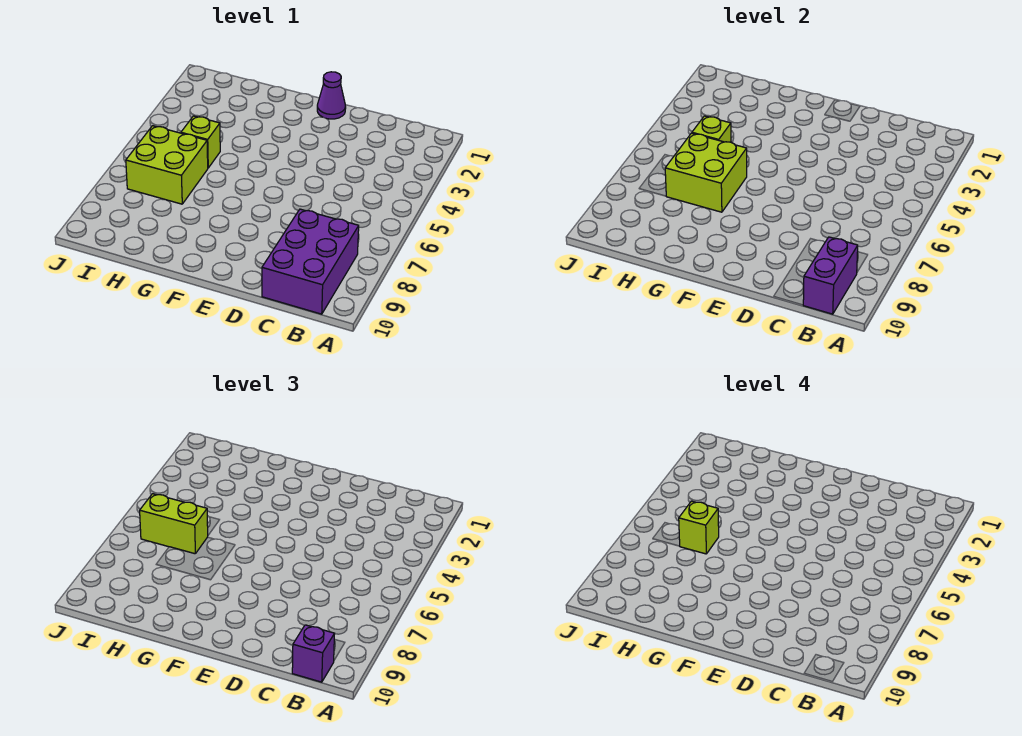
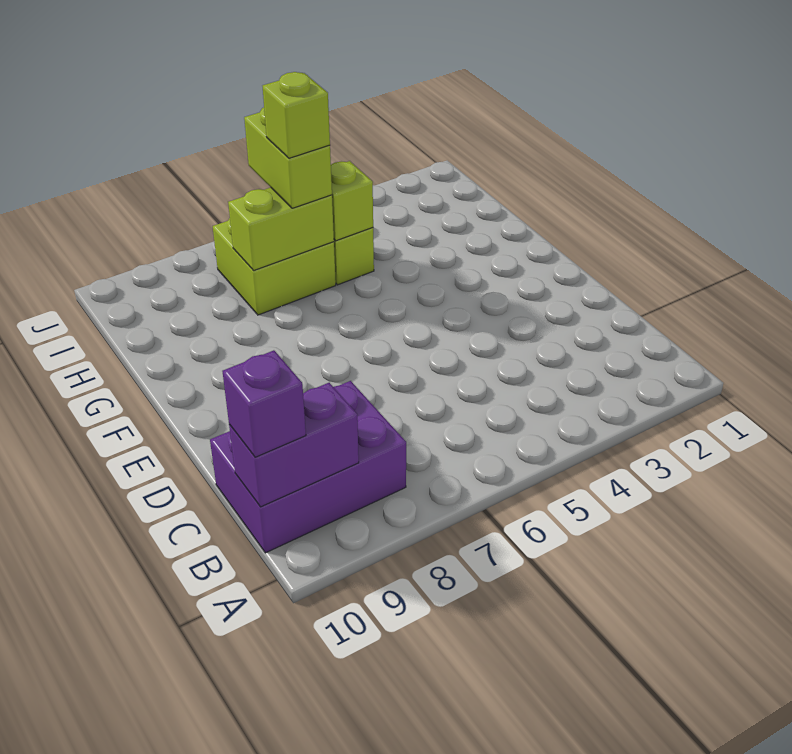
purple cone E1 level 1 -> none
lime brick G6:H7 level 2 -> lime brick H6:H7 level 2

